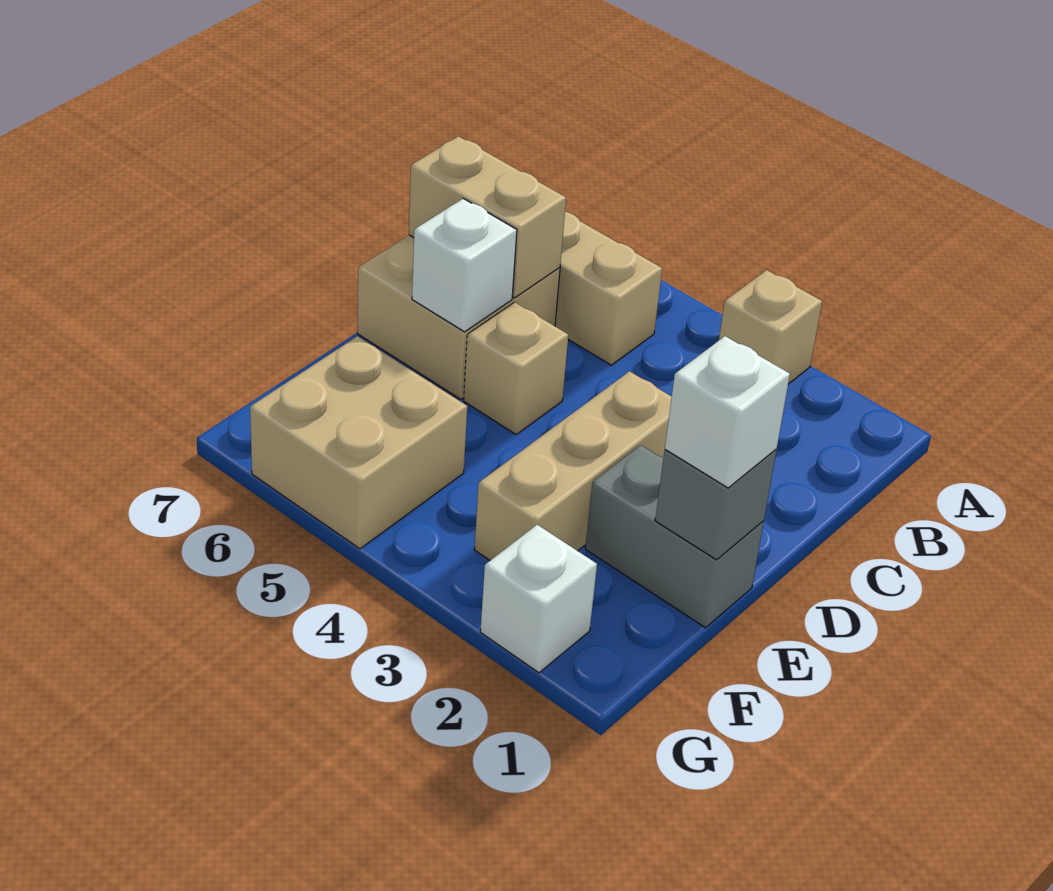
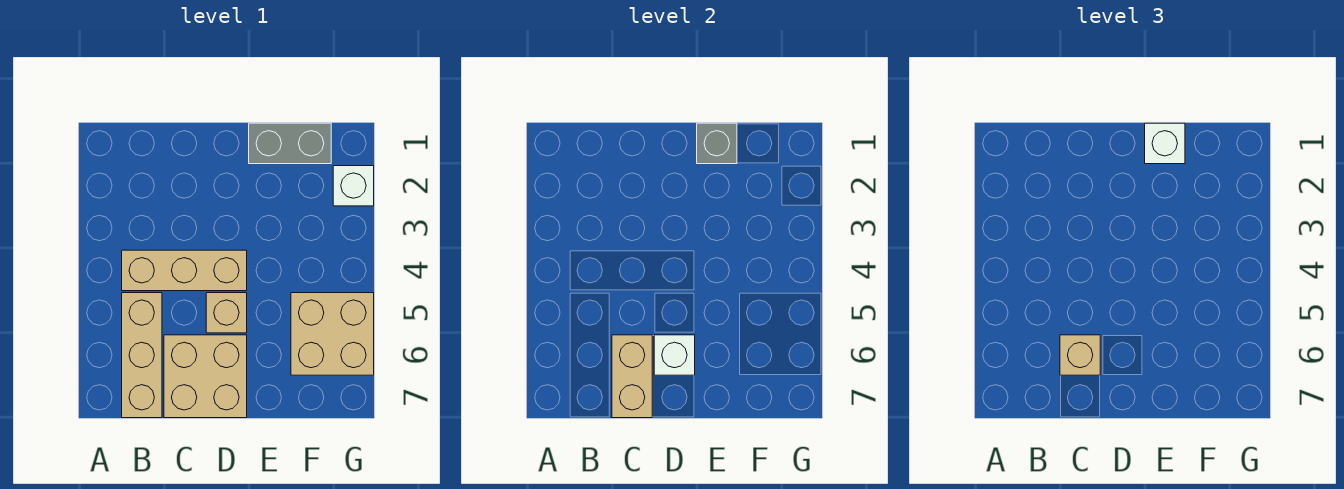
tan brick A3 level 1 -> tan brick C6 level 3
tan brick D3:F3 level 1 -> tan brick B4:D4 level 1
grey brick E1:E2 level 1 -> grey brick E1:F1 level 1

